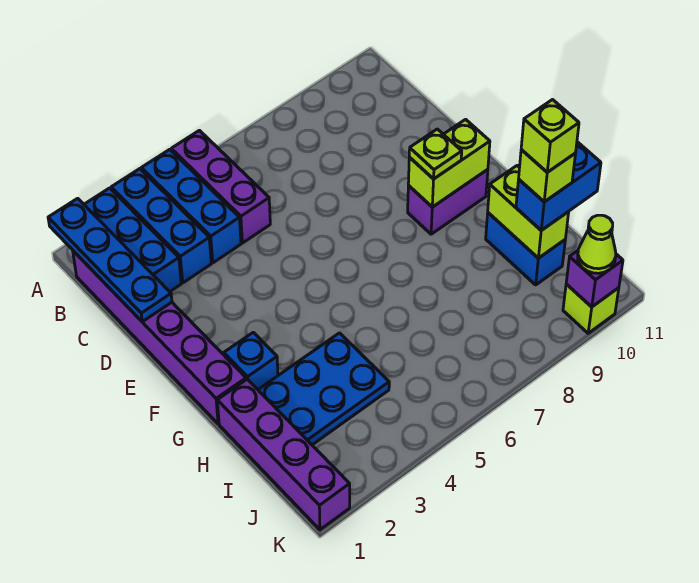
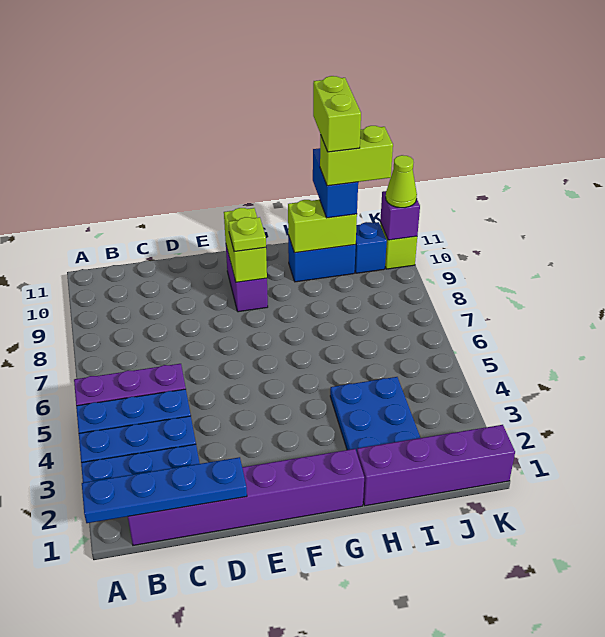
blue brick G2 level 1 -> blue brick J10 level 1
lime brick I10 level 4 -> lime brick I10:J10 level 4
lime brick I10 level 5 -> lime brick I10:I11 level 5

